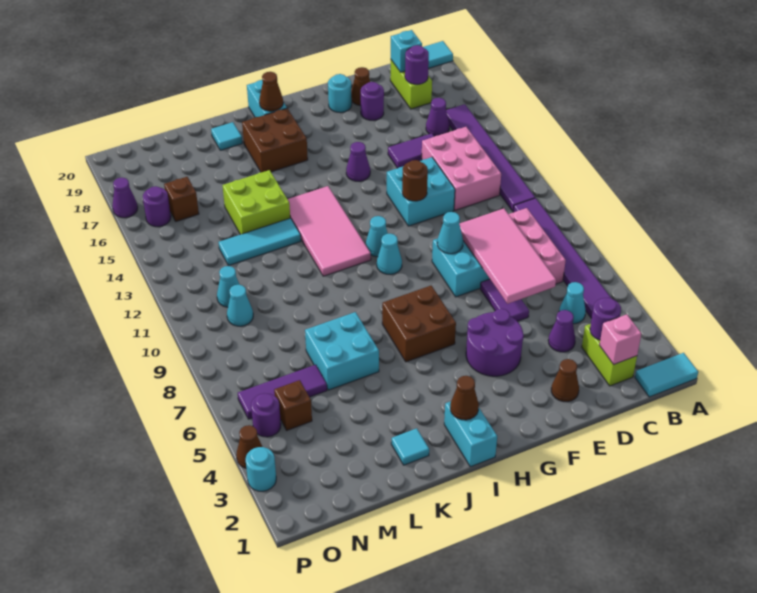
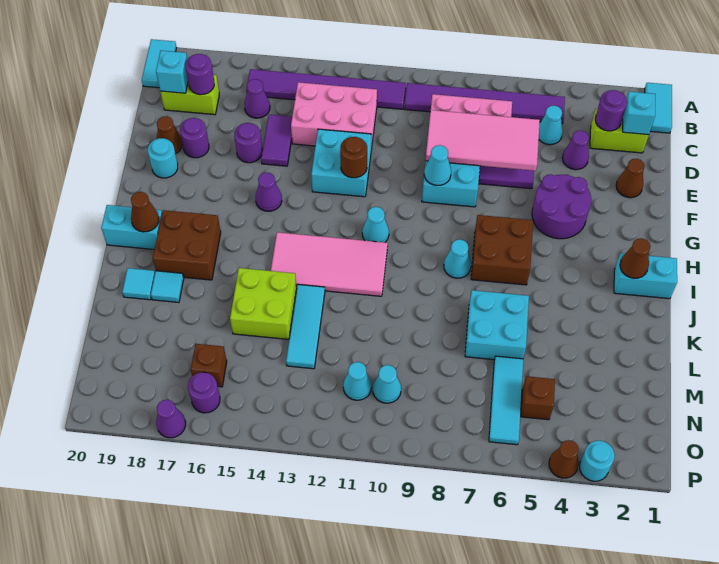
pink brick C2 level 2 -> cyan brick C2 level 2
cyan cone H10 level 1 -> cyan cone I8 level 1
cyan tile K2 level 1 -> cyan tile K18 level 1
purple tile M6:O6 level 1 -> cyan tile M6:O6 level 1
purple round brick O5 level 1 -> purple round brick E16 level 1

